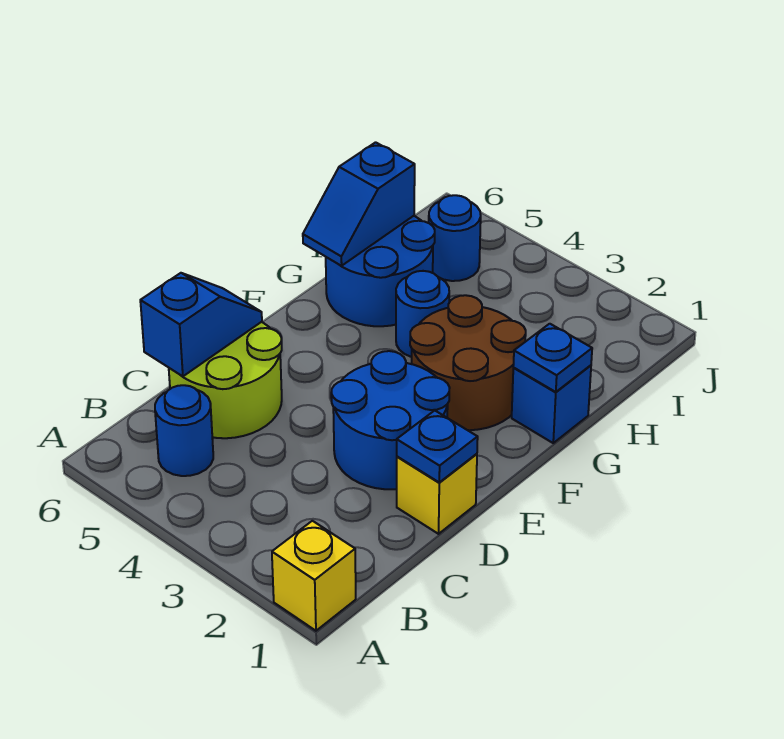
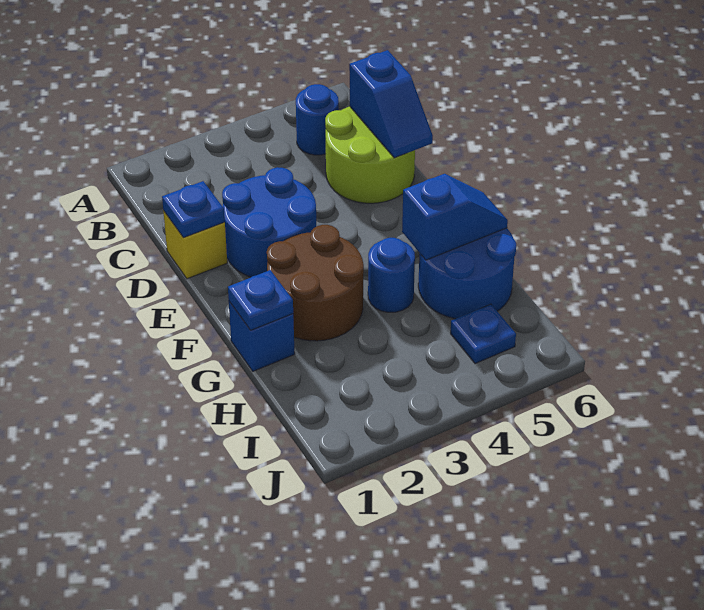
yellow brick A1 level 1 -> none
blue slope G6:H6 level 2 top H -> blue slope G5:G6 level 2 top 5
blue round brick I5 level 1 -> blue plate I5 level 1

